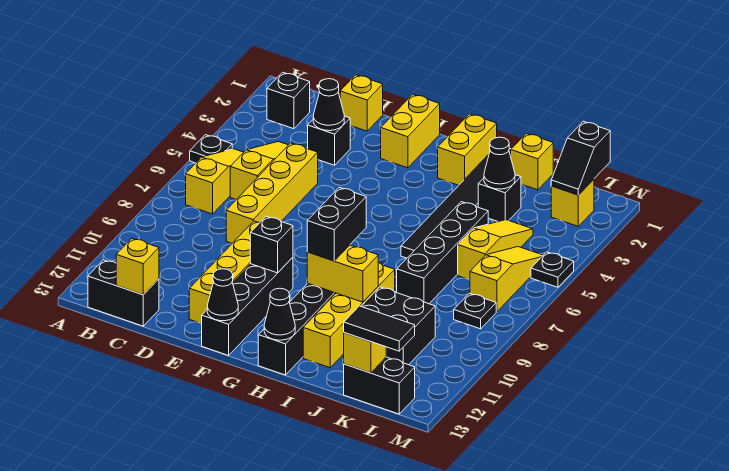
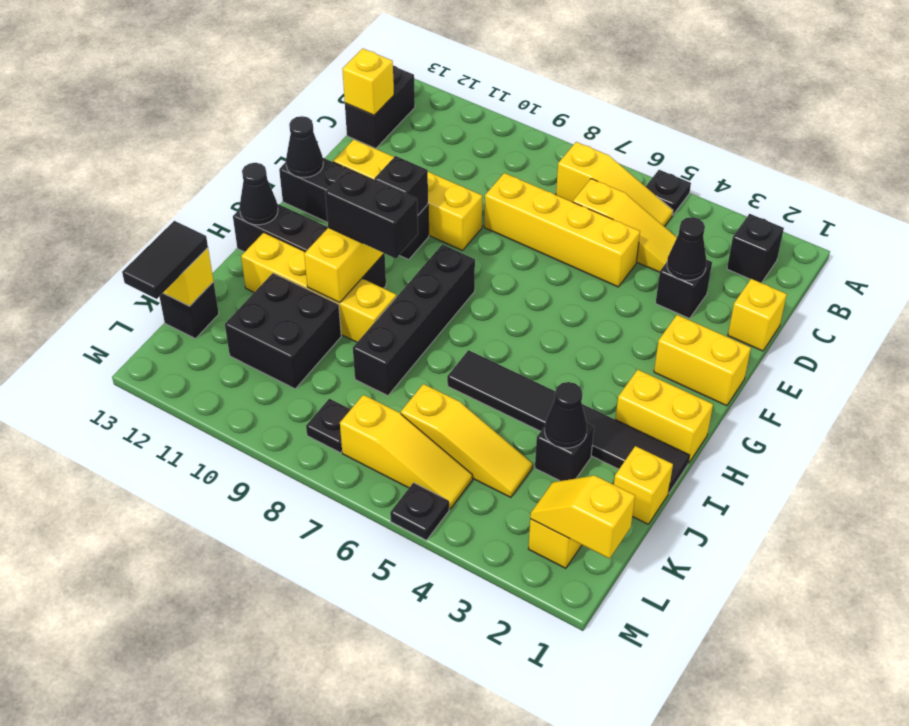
black brick J5:J8 level 1 -> black brick G8:J8 level 1
black brick K13:L13 level 1 -> black brick K13 level 1
black slope L1:L2 level 2 top 1 -> yellow slope L1:L2 level 2 top 1

